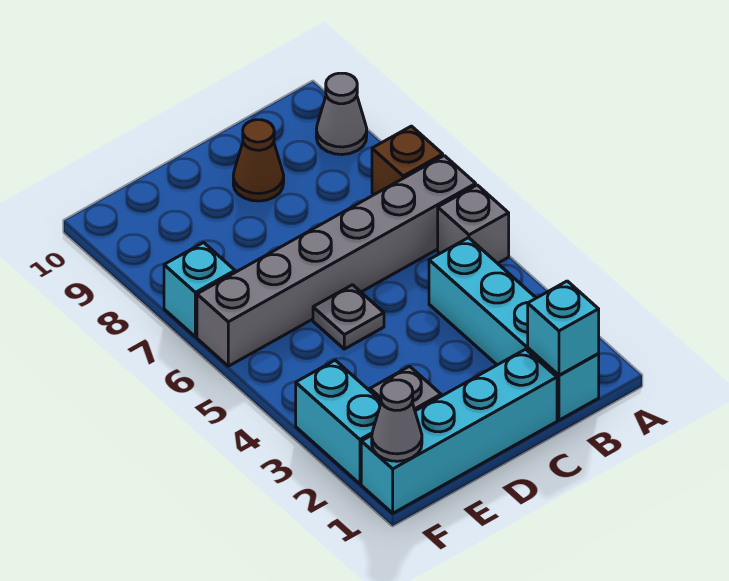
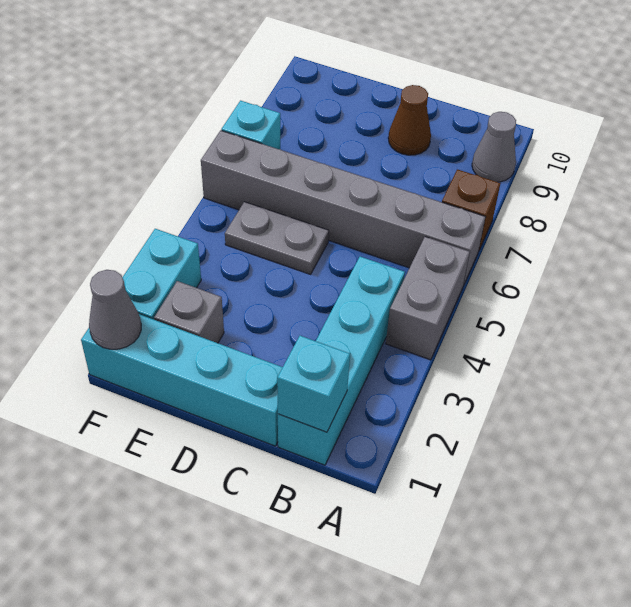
grey brick A5 level 1 -> grey brick A4:A5 level 1
grey plate D5 level 1 -> grey plate D5:E5 level 1

